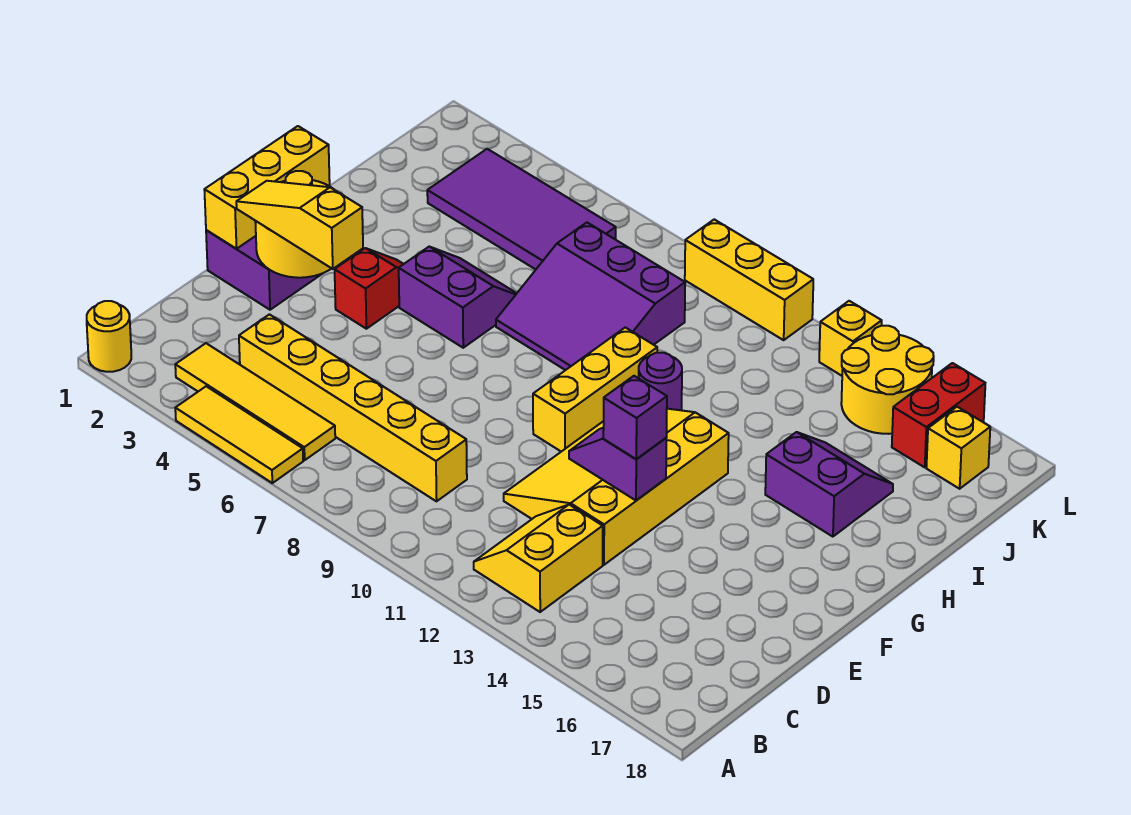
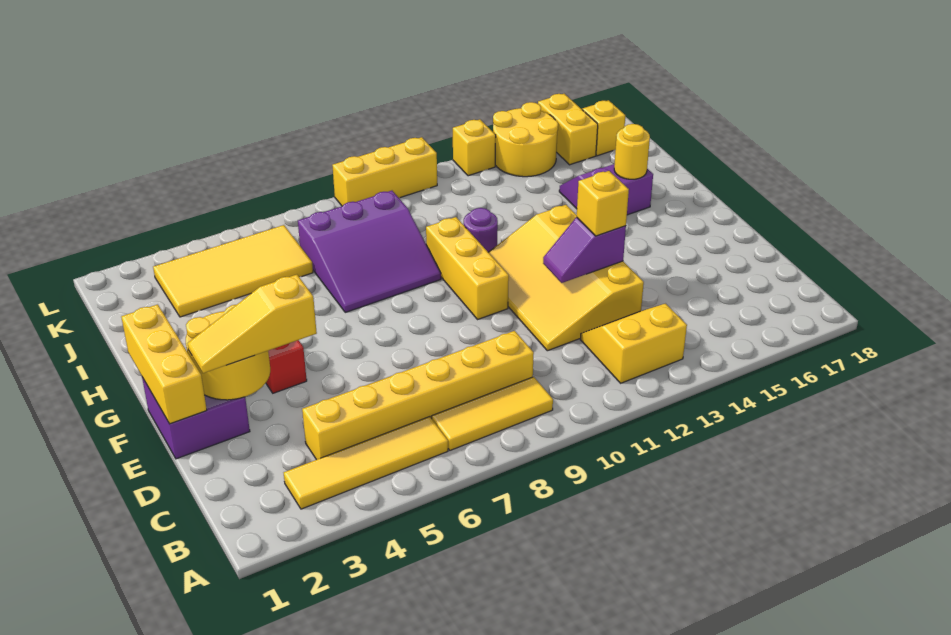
yellow round brick A1 level 1 -> yellow round brick H16 level 2
yellow tile A4:A6 level 1 -> yellow tile B7:B9 level 1
yellow slope B12:C13 level 1 top 13 -> yellow slope B12:C13 level 1 top B
purple brick E13 level 3 -> yellow brick E13 level 3
purple slope G5:H6 level 1 top G -> none
purple tile J3:K6 level 1 -> yellow tile J3:K6 level 1
red brick K16:L16 level 1 -> yellow brick K16:L16 level 1

